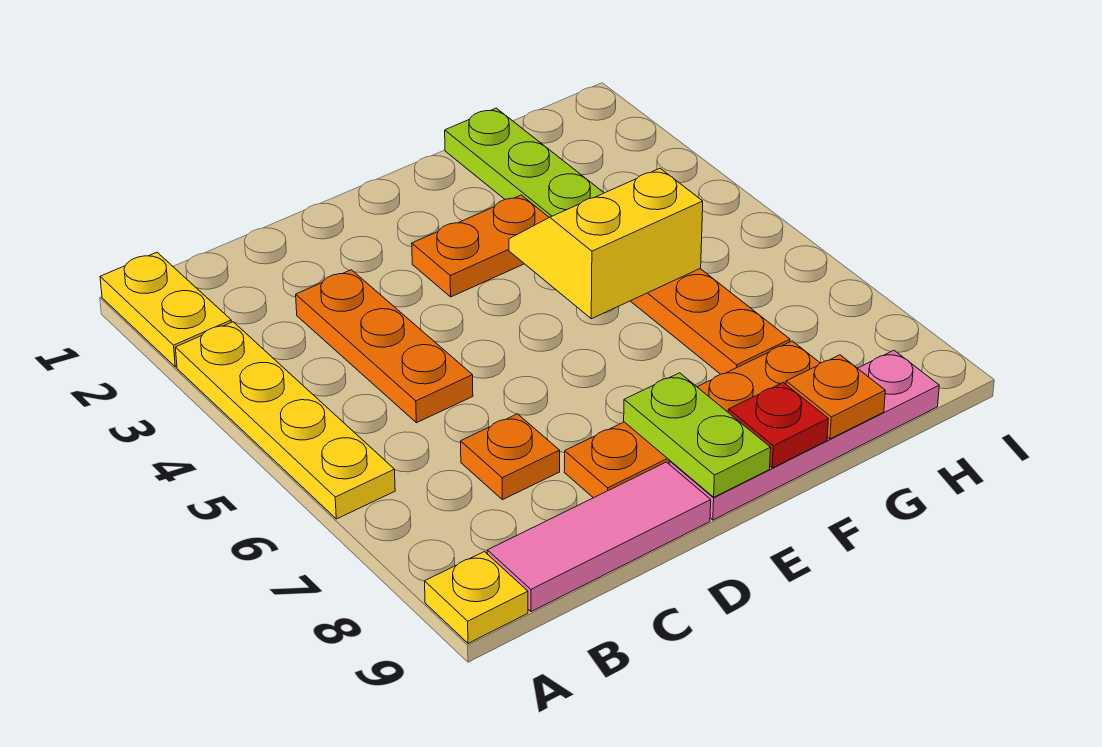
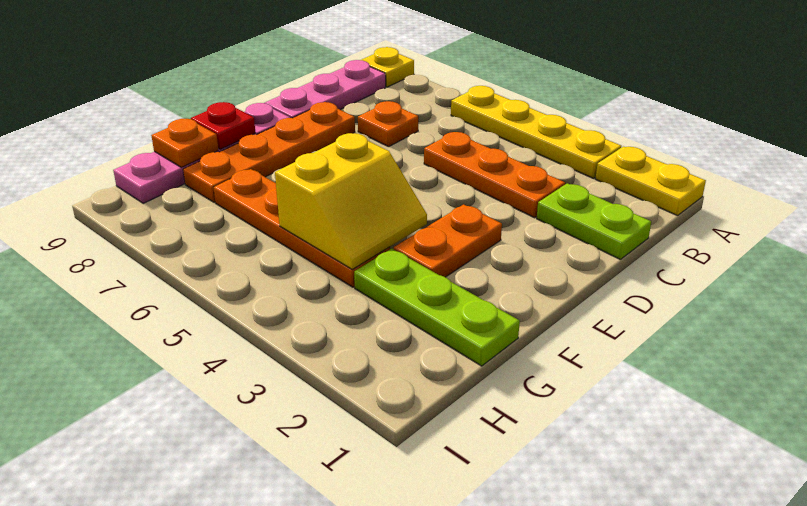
pink tile B9:D9 level 1 -> pink plate B9:D9 level 1
lime plate E8:E9 level 2 -> lime plate C1:C2 level 1

